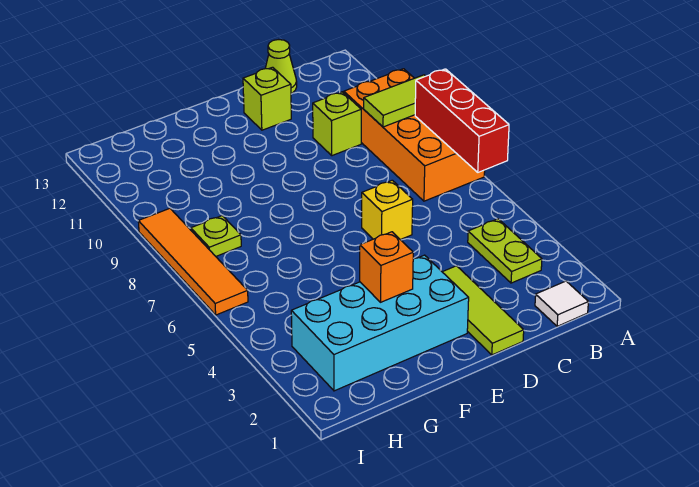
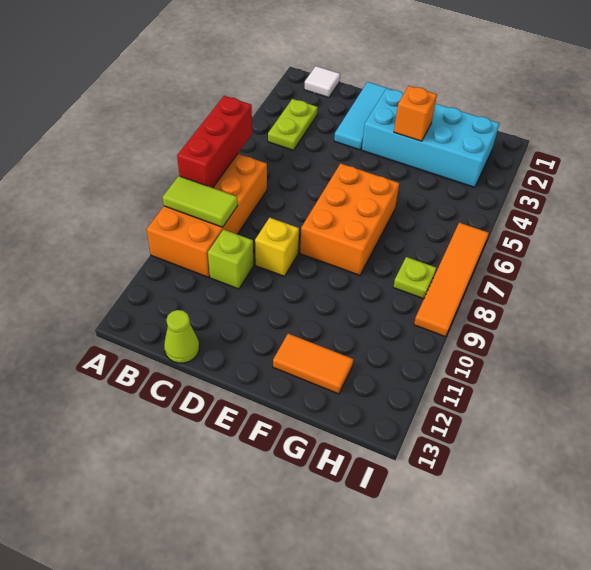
lime tile D1:D3 level 1 -> cyan tile D1:D3 level 1
yellow brick D6 level 1 -> yellow brick D9 level 1
lime brick D12 level 1 -> none
none -> orange brick E6:F8 level 1
none -> orange tile F12:G12 level 1

